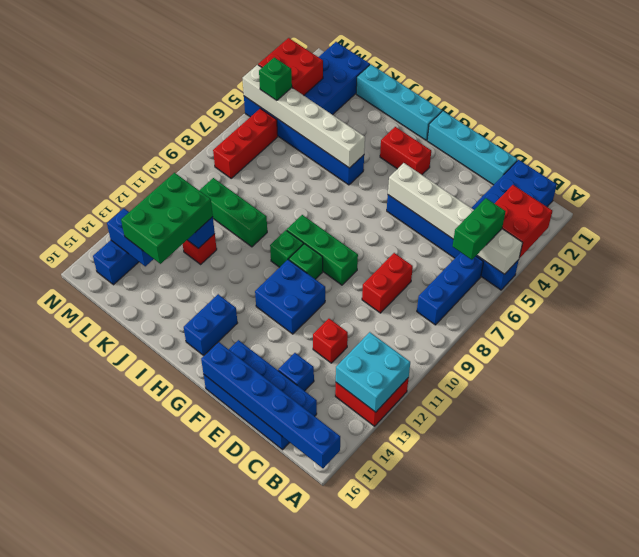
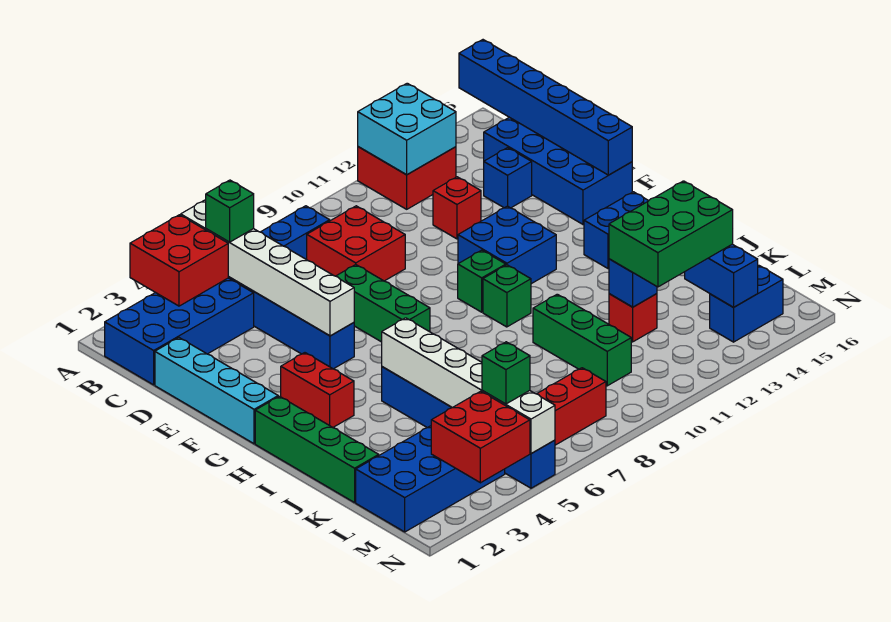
green brick B5:B6 level 3 -> green brick B5 level 3
red brick D8:D9 level 1 -> red brick C8:D9 level 1
green brick F9:H9 level 1 -> green brick E7:G7 level 1
cyan brick H1:K1 level 1 -> green brick H1:K1 level 1

